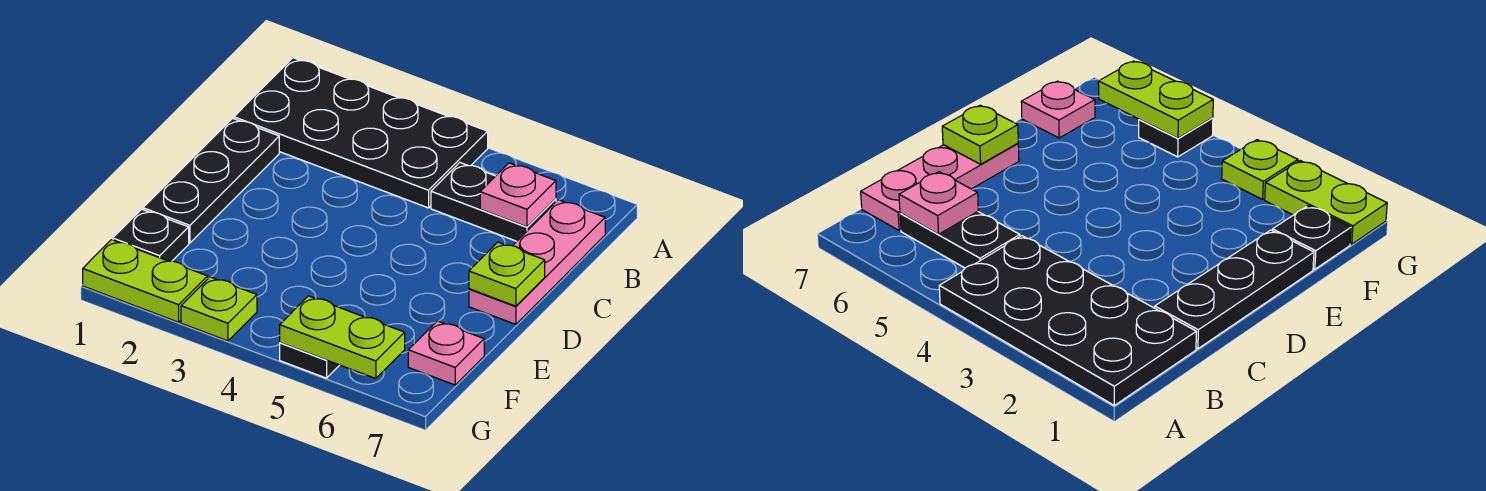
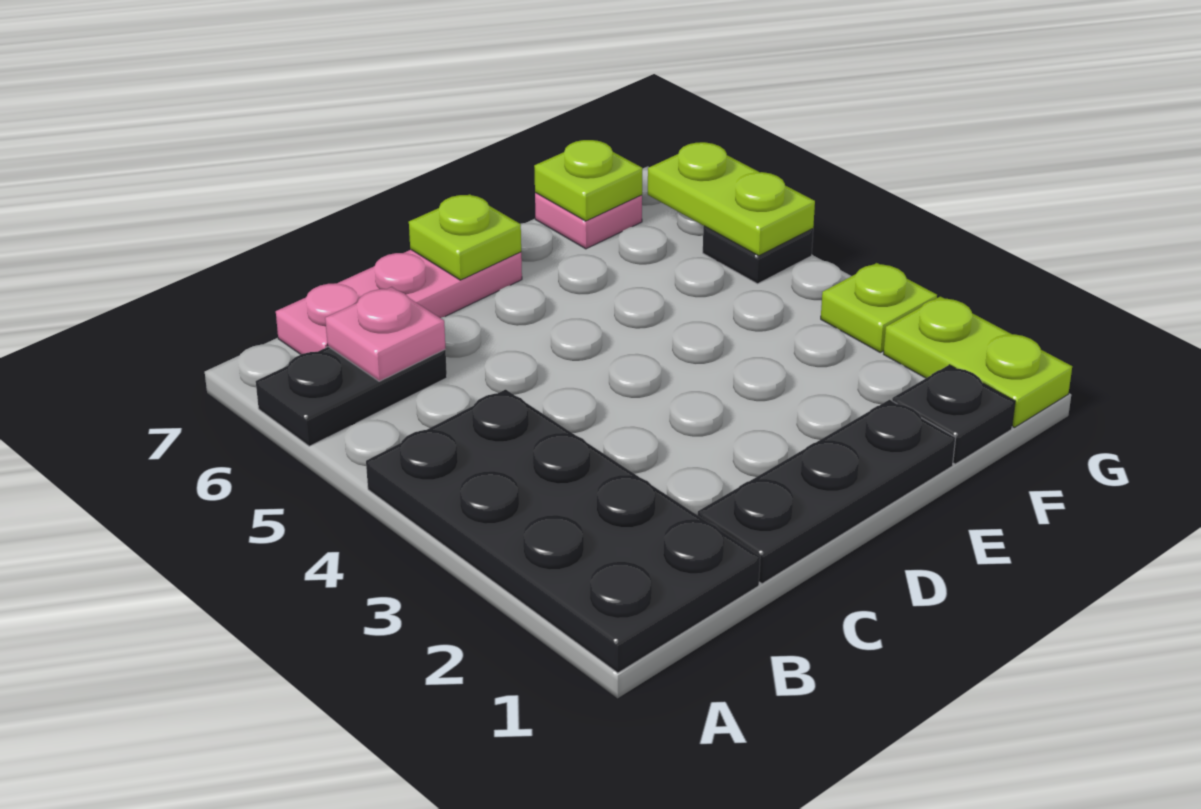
black plate B5:B6 level 1 -> black plate A6:B6 level 1
none -> lime plate F7 level 2

